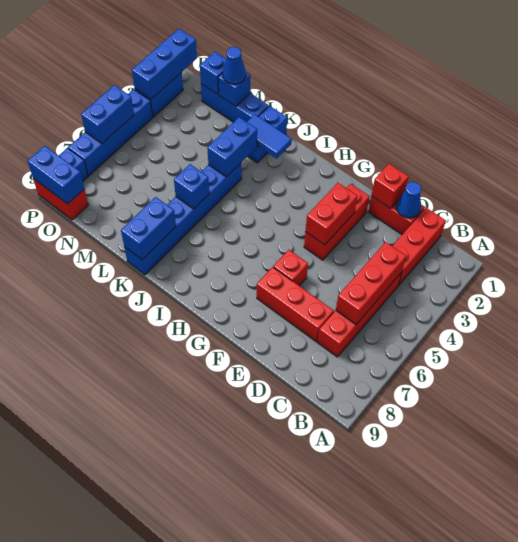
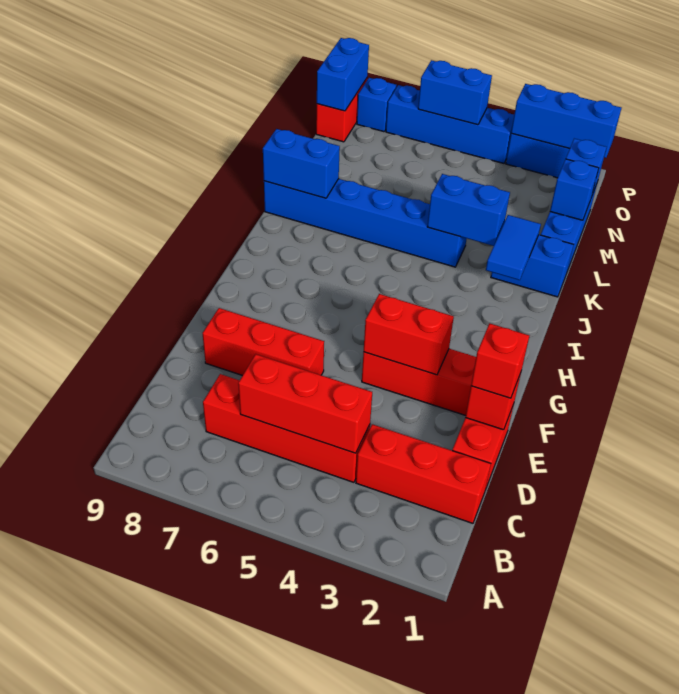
blue cone D1 level 2 -> none
red brick D7:F7 level 1 -> red brick E6:E8 level 1
red brick F6 level 1 -> red brick E1 level 3
blue brick K6 level 2 -> none
blue cone M1 level 3 -> none

